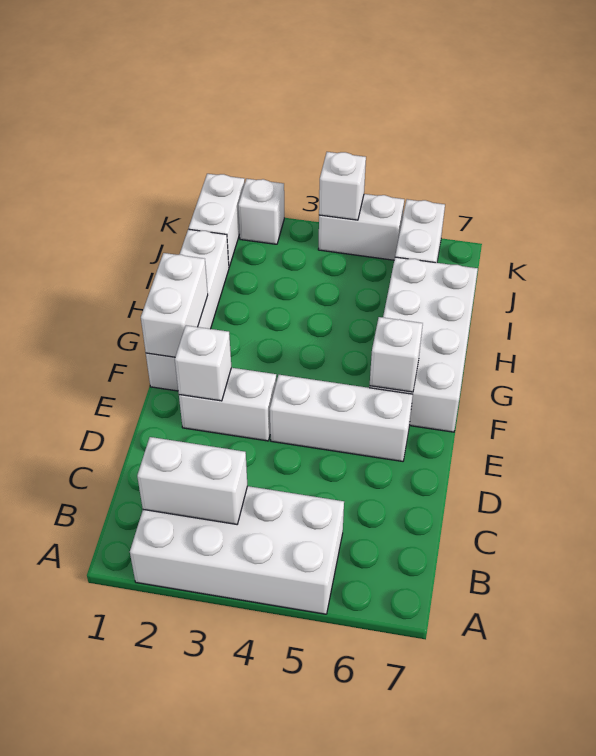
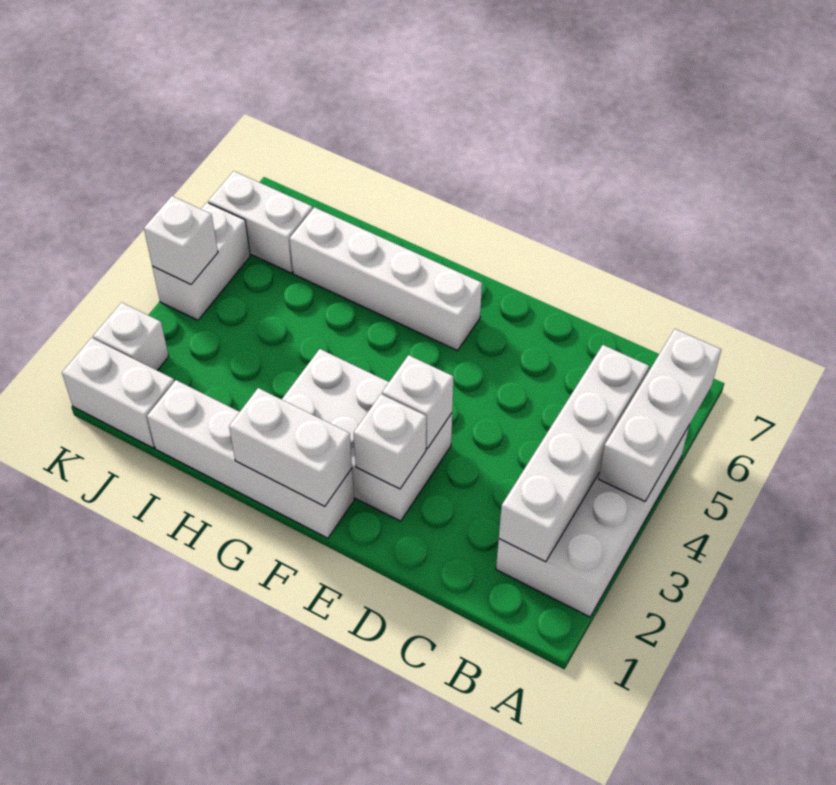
white brick B2:B3 level 2 -> white brick B2:B5 level 2
white brick E2:E3 level 1 -> white brick E2:G3 level 1
white brick E4:E6 level 1 -> white brick A4:A6 level 2
white brick F6:I7 level 1 -> white brick F6:I6 level 1
white brick F6 level 2 -> white brick E3 level 2

